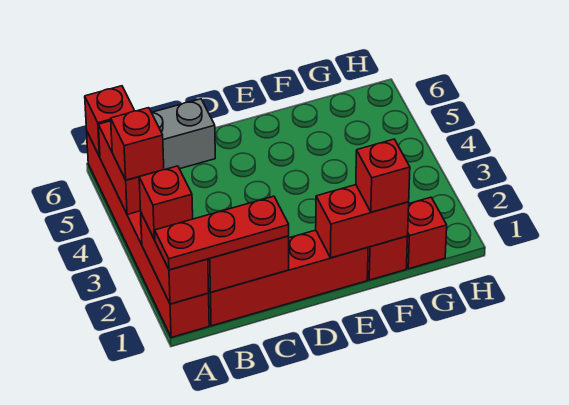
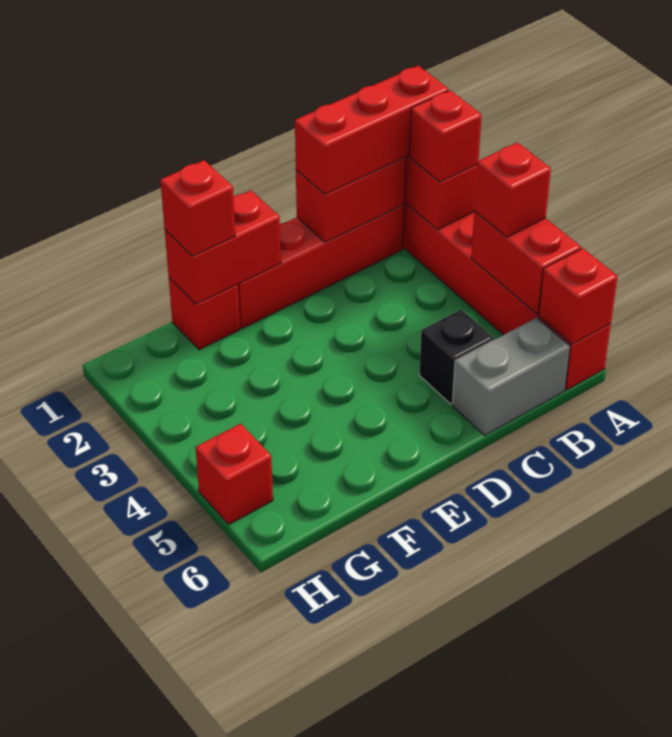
red plate A1:C1 level 3 -> red brick A1:C1 level 3
none -> black brick C5 level 1
red brick G1 level 1 -> red brick H5 level 1

